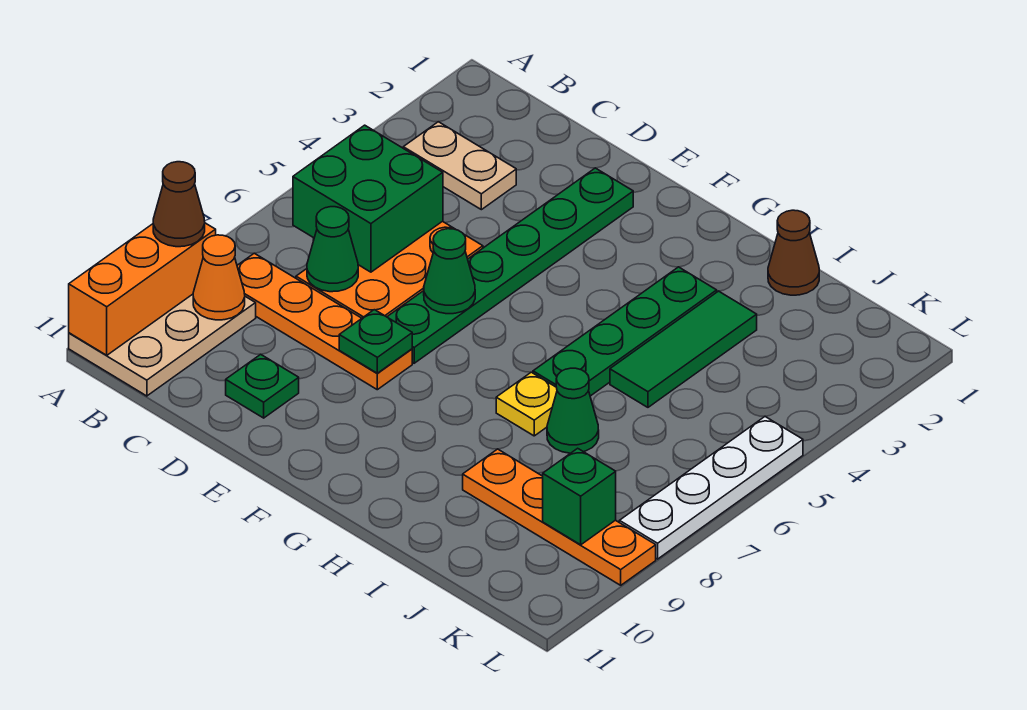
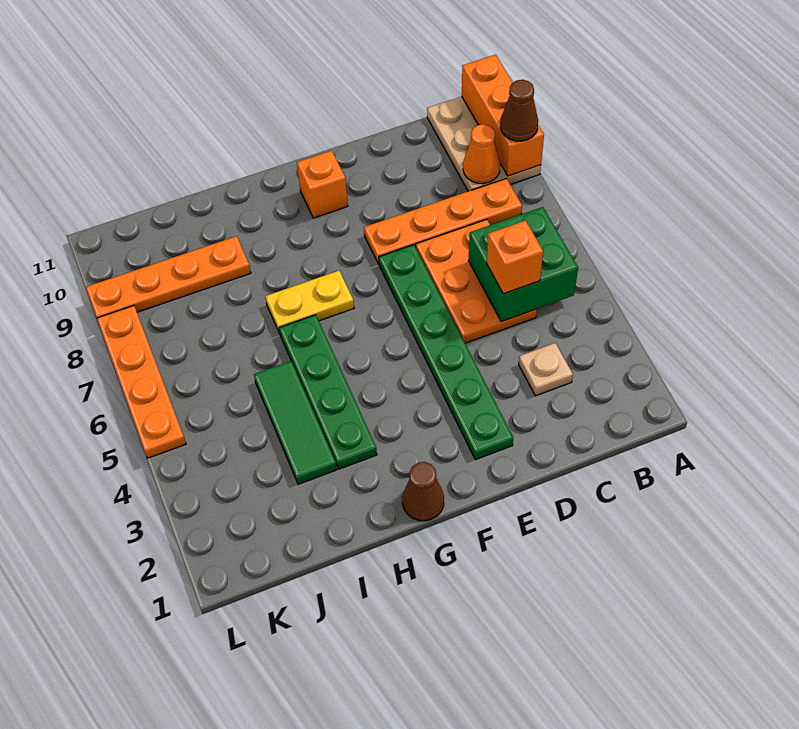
tan plate B3:C3 level 1 -> tan plate C3 level 1
none -> orange brick C5 level 3
green cone C7 level 2 -> none
green plate D10 level 1 -> none
green cone E6 level 2 -> none
green plate E8 level 2 -> none
none -> orange brick F10 level 1
yellow plate H7 level 1 -> yellow plate G7:H7 level 1
brown cone I1 level 1 -> brown cone G1 level 1
green cone I7 level 1 -> none
green brick K9 level 2 -> none
white plate L5:L8 level 1 -> orange plate L5:L8 level 1

